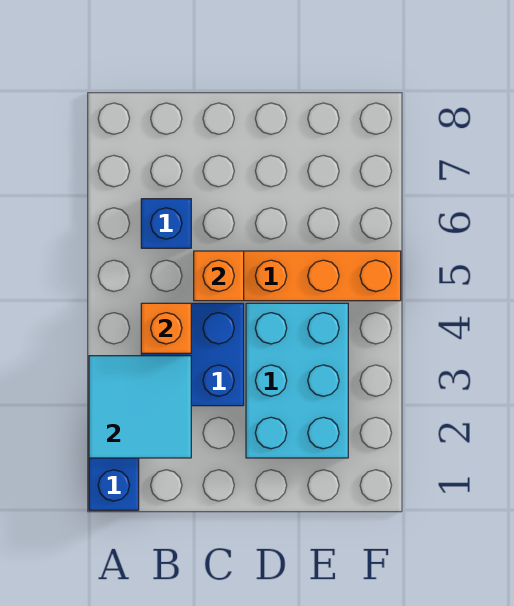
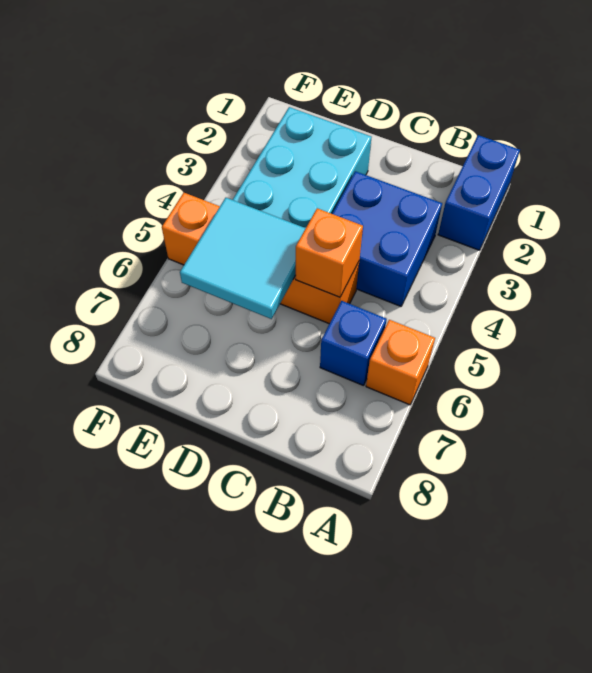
cyan tile A2:B3 level 2 -> cyan tile D5:E6 level 2
orange brick B4 level 2 -> orange brick A6 level 1

